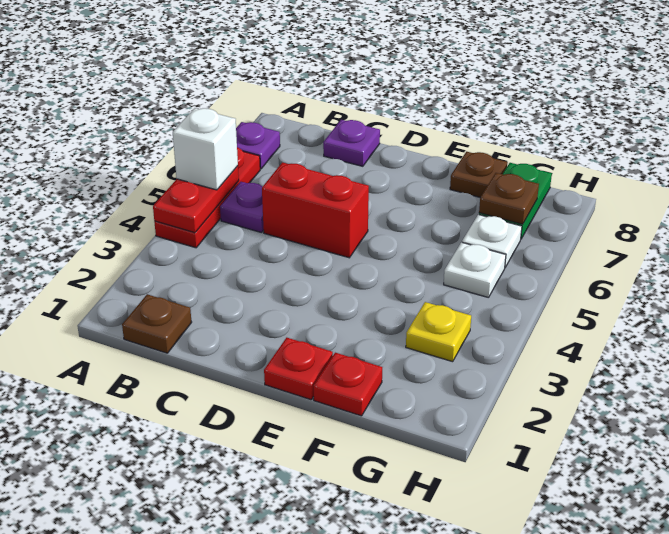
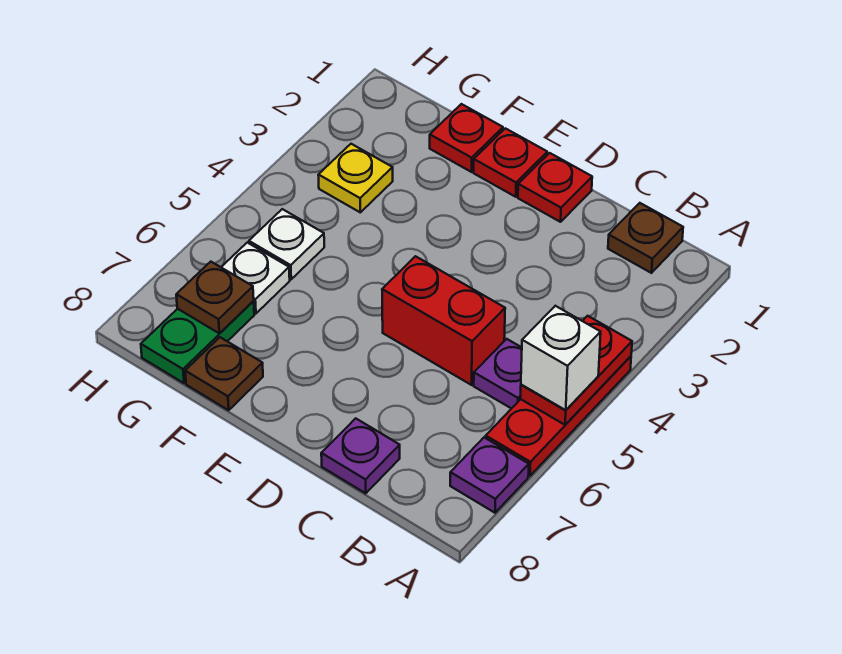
none -> red plate D1 level 1

